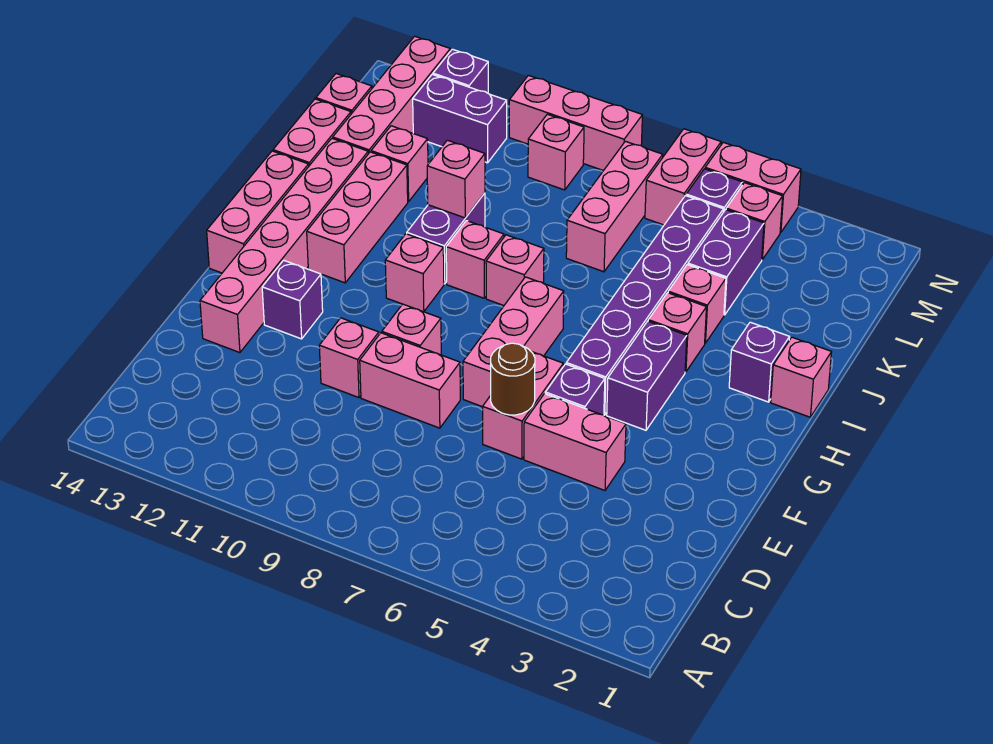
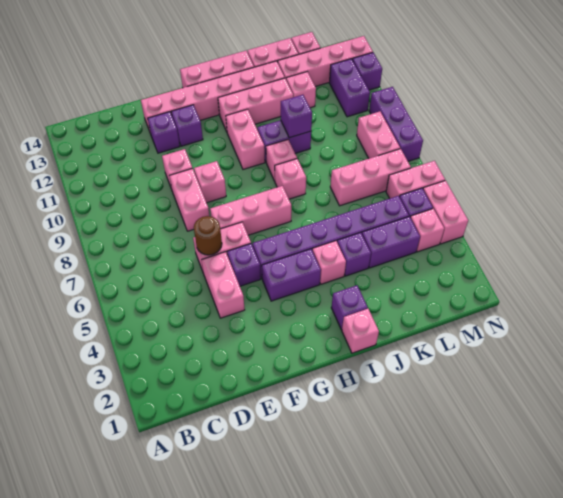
none -> purple brick E12 level 1
pink brick H10 level 1 -> pink brick H10:H11 level 1
pink brick J4 level 1 -> purple brick J4 level 1
pink brick J10 level 2 -> purple brick J10 level 2
pink brick M9 level 1 -> pink brick M8:M9 level 1
pink brick N8:N10 level 1 -> purple brick N8:N10 level 1

